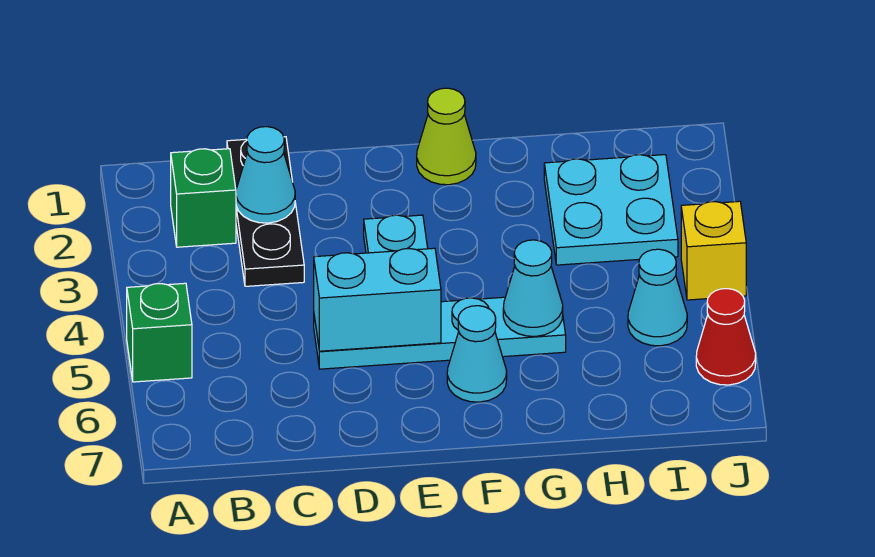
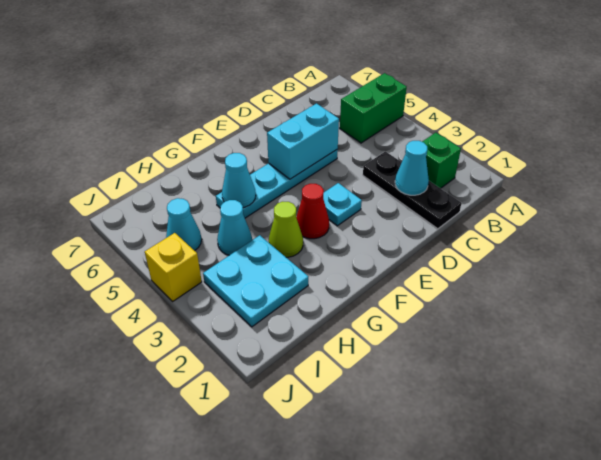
green brick A5 level 1 -> green brick A5:B5 level 1
lime cone F1 level 1 -> lime cone G3 level 1
cyan cone F6 level 1 -> cyan cone H4 level 1
red cone J6 level 1 -> red cone F3 level 1

